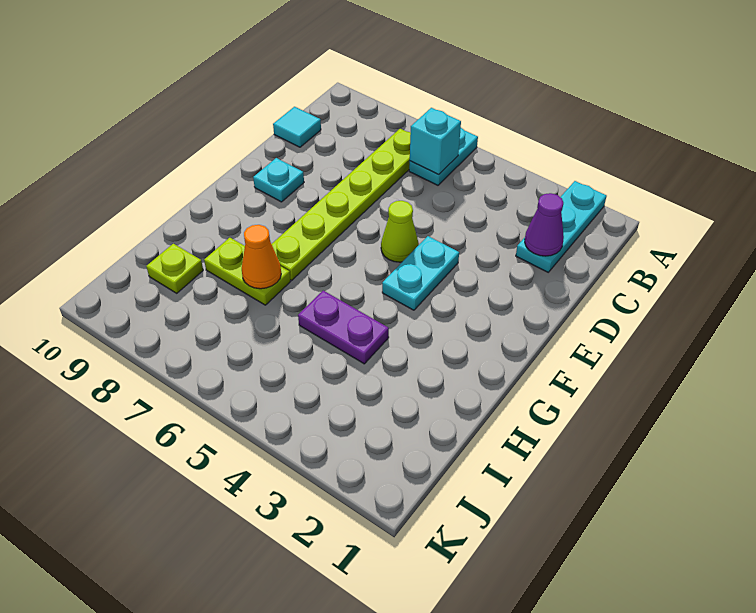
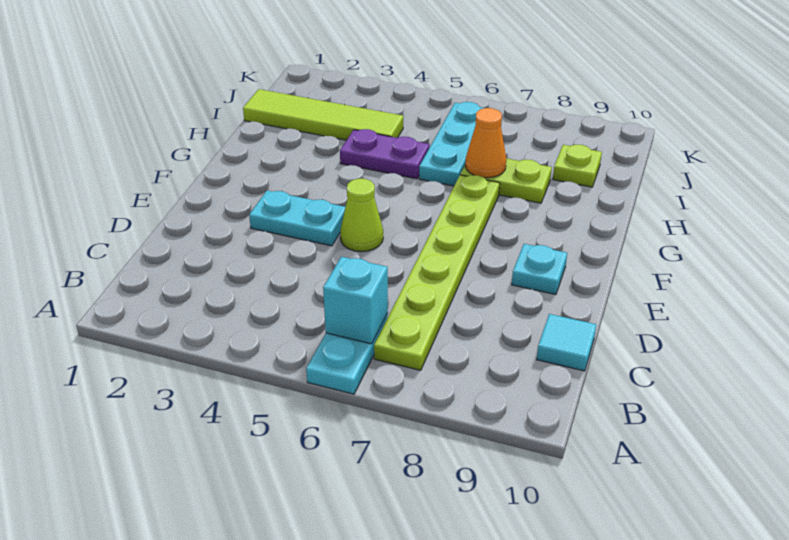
cyan plate A2:C2 level 1 -> cyan plate H6:J6 level 1
purple cone C2 level 2 -> none
cyan plate E4:F4 level 1 -> cyan plate E3:E4 level 1
none -> lime tile I1:I4 level 1

